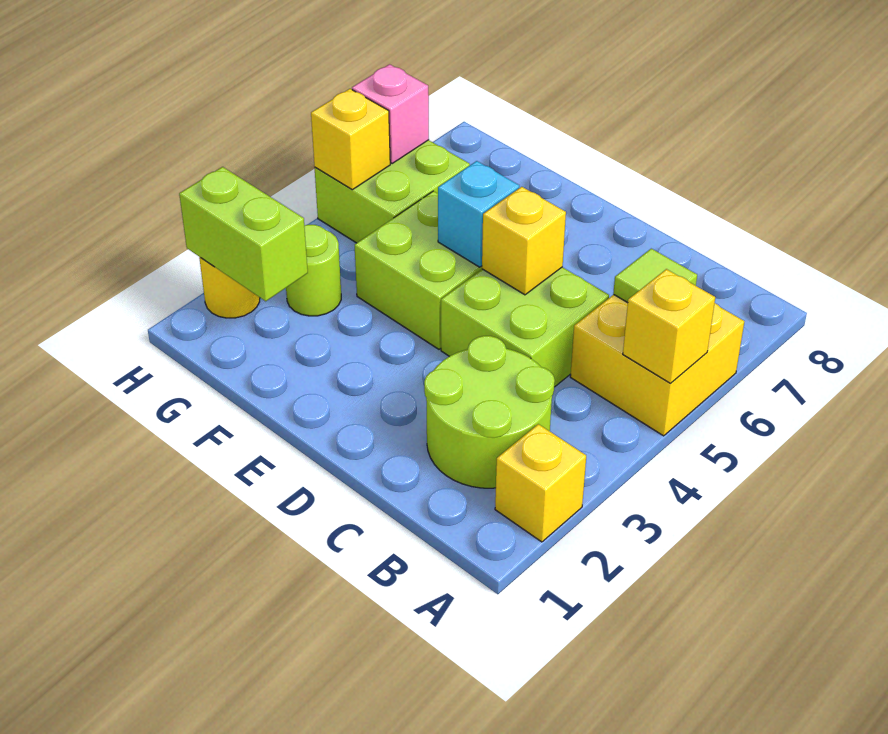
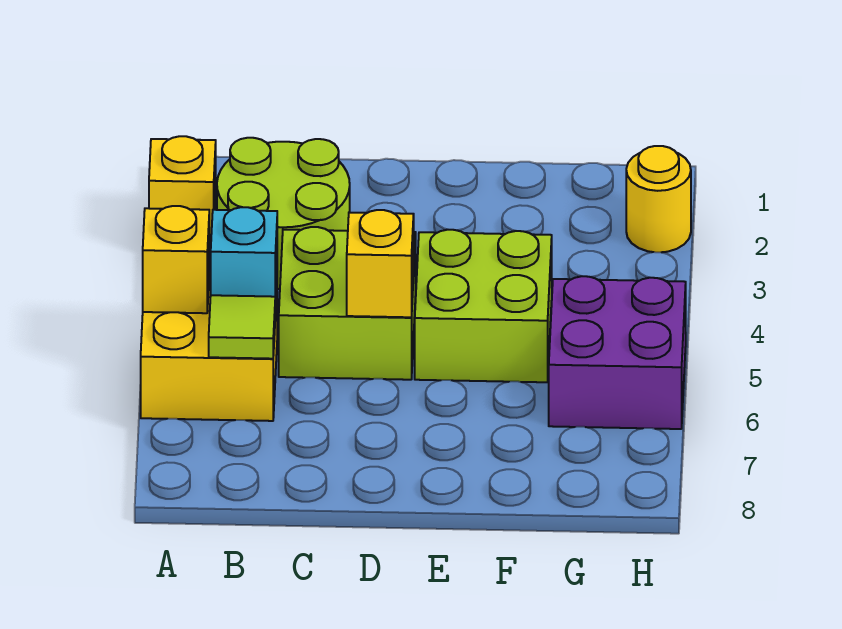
cyan brick E5 level 2 -> cyan brick B5 level 2
lime brick G2:H2 level 2 -> none
lime round brick G3 level 1 -> none
lime brick G5:H6 level 1 -> purple brick G5:H6 level 1
yellow brick H5 level 2 -> none
pink brick H6 level 2 -> none

